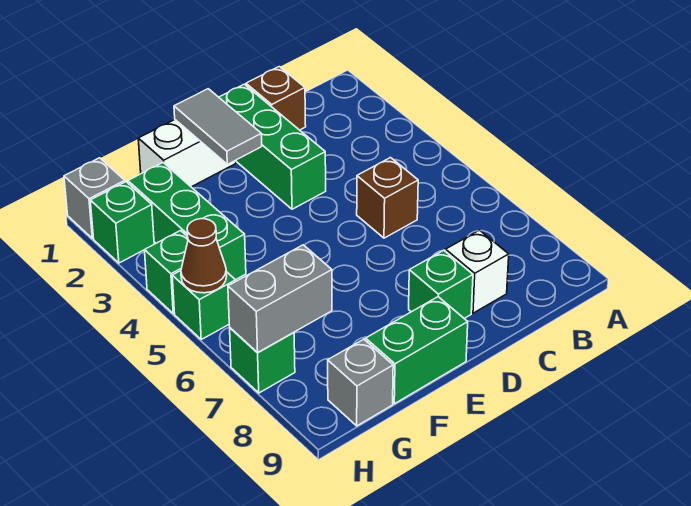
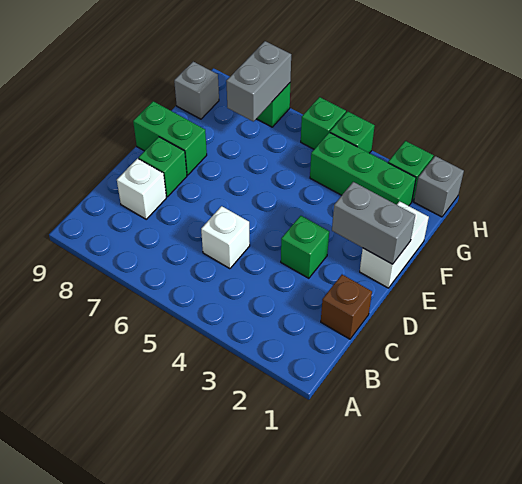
brown brick C5 level 1 -> white brick C5 level 1
green brick D1:D3 level 1 -> green brick D3 level 1
grey tile E1:E2 level 2 -> grey brick E1:E2 level 2
green brick E9:F9 level 1 -> green brick E8:E9 level 1
brown cone H5 level 2 -> none

